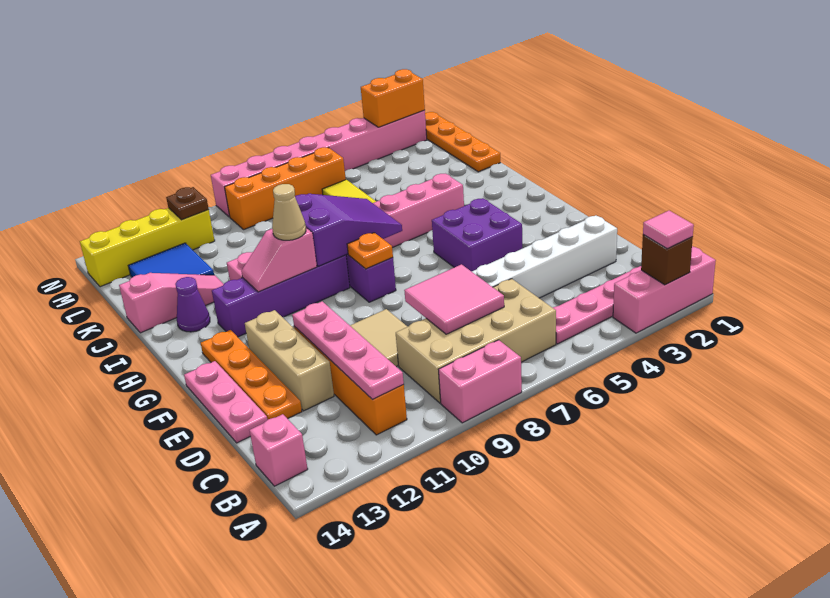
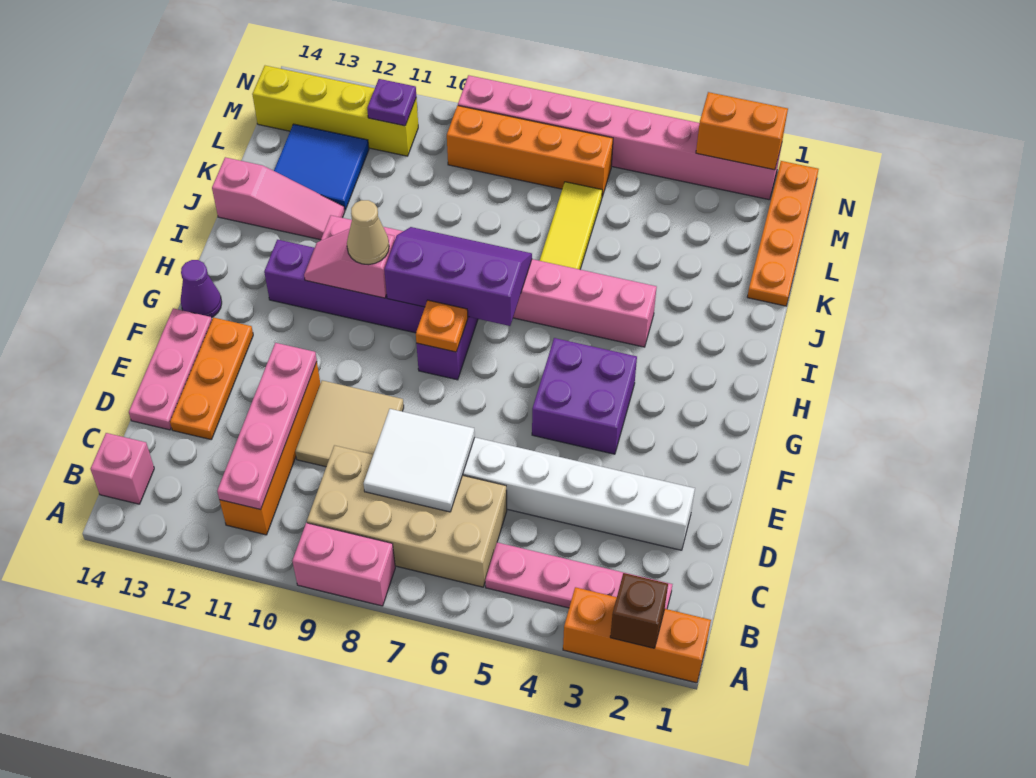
pink brick A1:A3 level 1 -> orange brick A1:A3 level 1
pink tile A2 level 3 -> none
pink tile C7:D8 level 2 -> white tile C7:D8 level 2
tan brick D12:F12 level 1 -> none
orange plate D13:G13 level 1 -> orange plate D13:F13 level 1
purple slope H7:I9 level 2 top 9 -> purple slope H7:I9 level 2 top H
purple cone I13 level 1 -> purple cone G14 level 1
brown plate M11 level 2 -> purple plate M11 level 2

